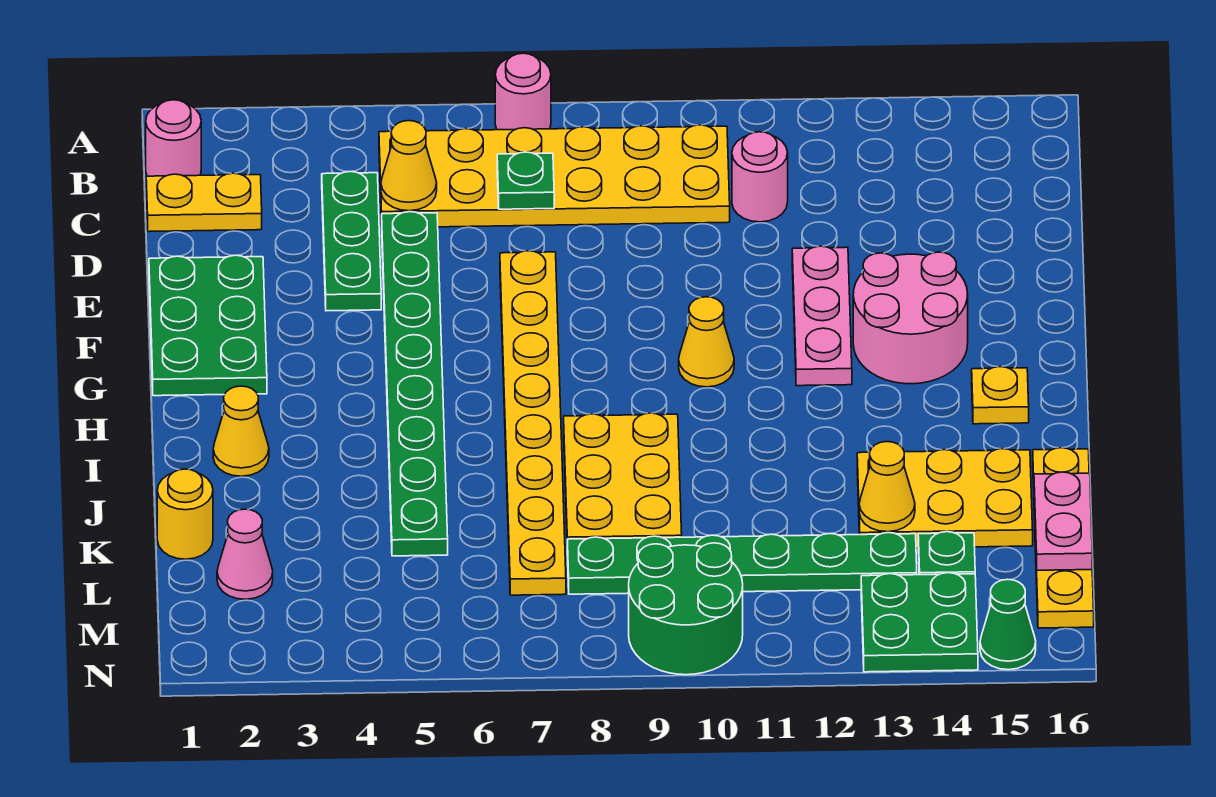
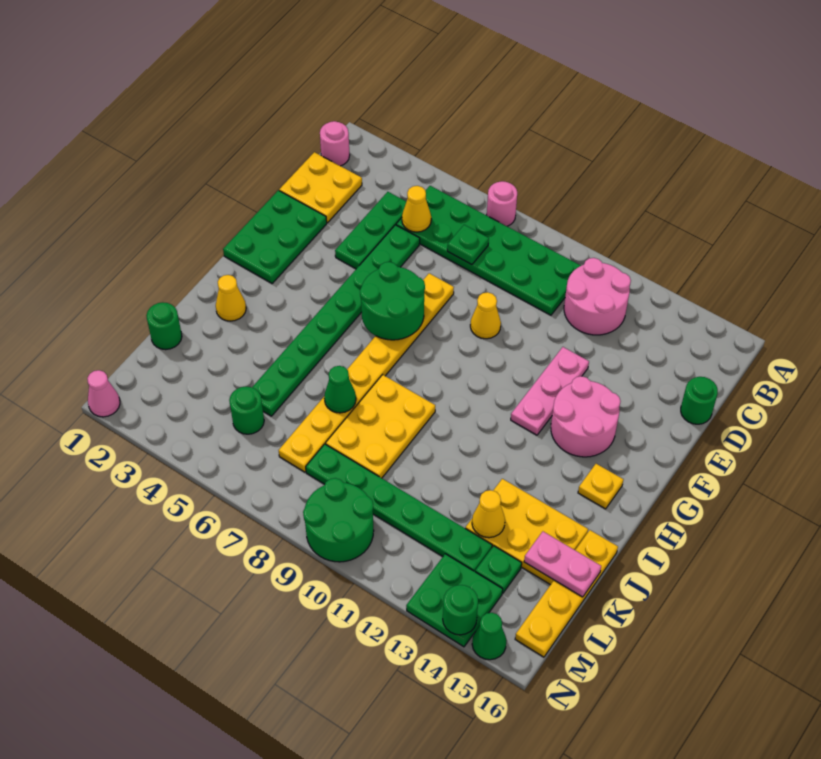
yellow plate B5:C10 level 1 -> green plate B5:C10 level 1
yellow plate C1:C2 level 1 -> yellow plate C1:D2 level 1
pink round brick C11 level 1 -> pink round brick B11:C12 level 1
none -> green round brick D16 level 1
none -> green round brick F6:G7 level 2
yellow cone G10 level 1 -> yellow cone E9 level 1
none -> green cone J7 level 2
yellow round brick K1 level 1 -> green round brick K1 level 1
pink plate K16:L16 level 2 -> pink plate K15:K16 level 2
pink cone L2 level 1 -> pink cone N1 level 1
none -> green round brick L5 level 1
none -> green round brick N14 level 2

